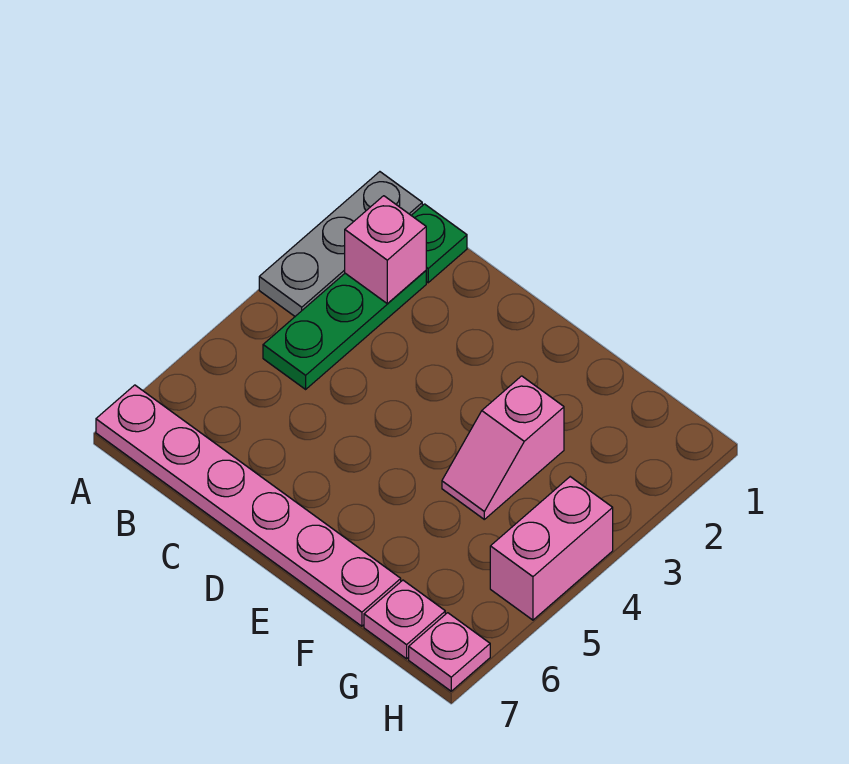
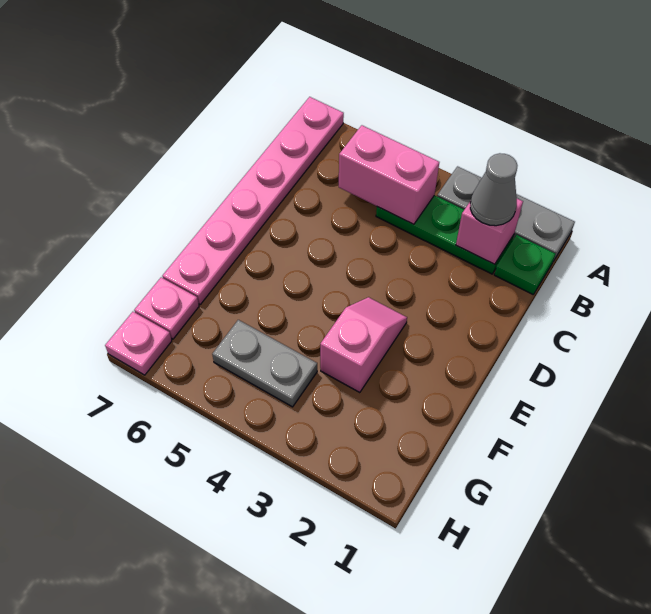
none -> grey cone B2 level 3
pink slope F3:F4 level 1 top 3 -> pink slope E3:F3 level 1 top F
none -> grey plate G4:G5 level 1
pink brick H4:H5 level 1 -> pink brick B4:B5 level 2

